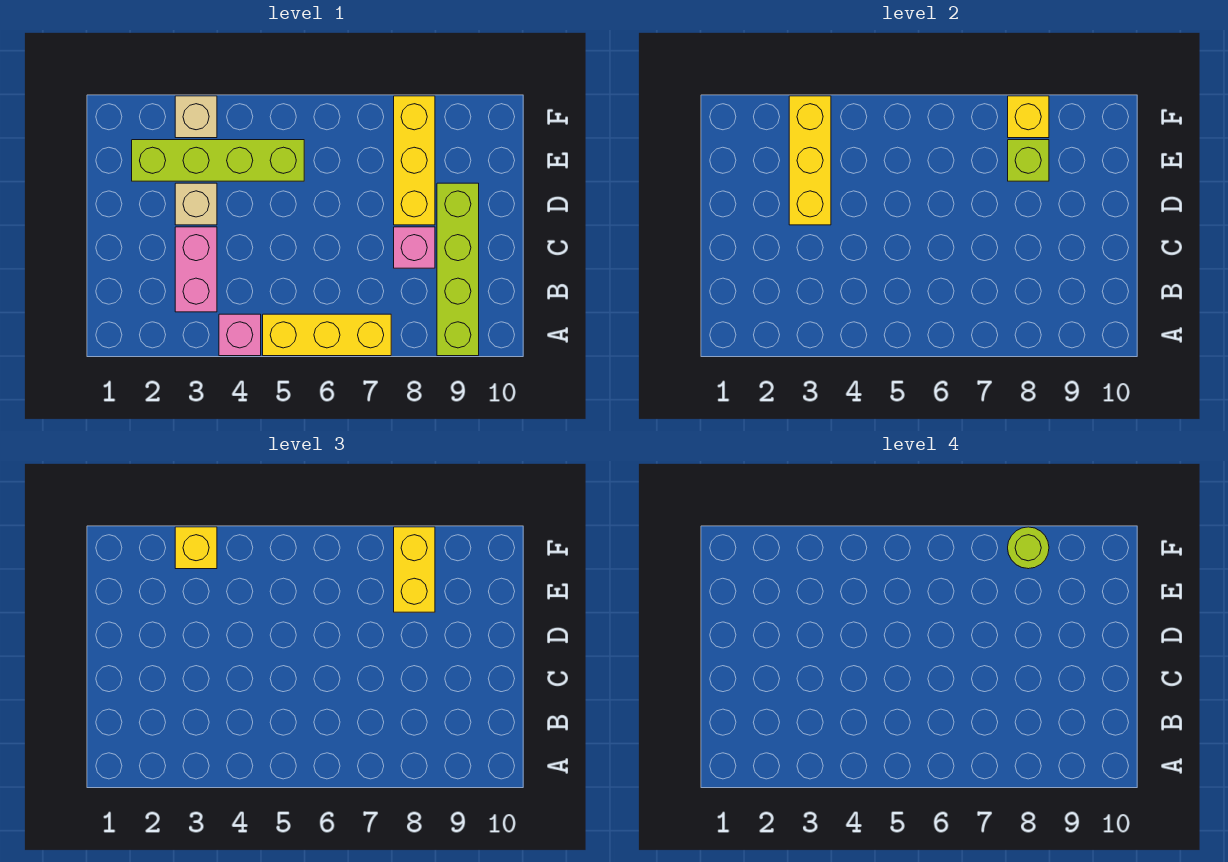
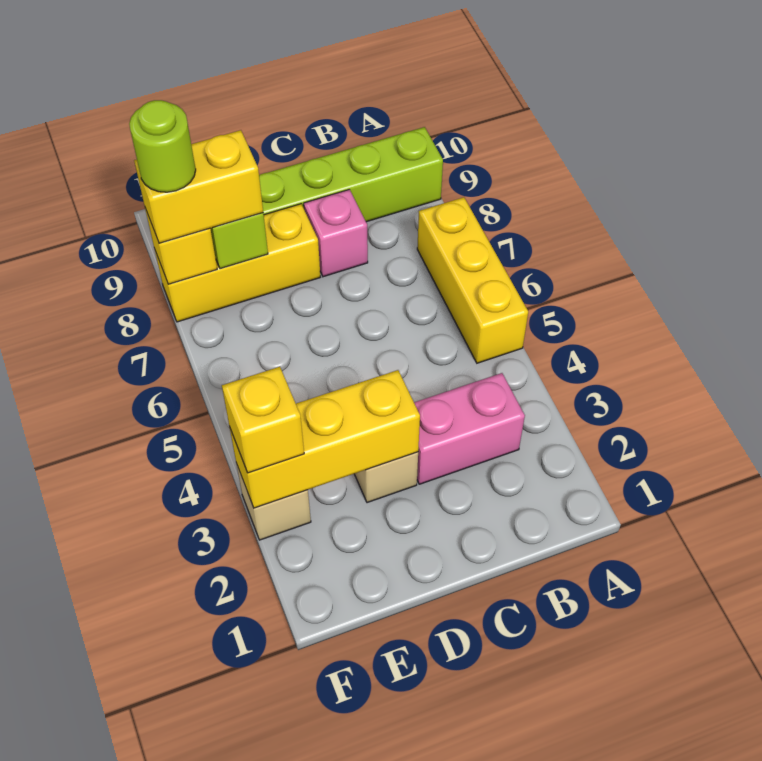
pink brick A4 level 1 -> none
lime brick E2:E5 level 1 -> none

